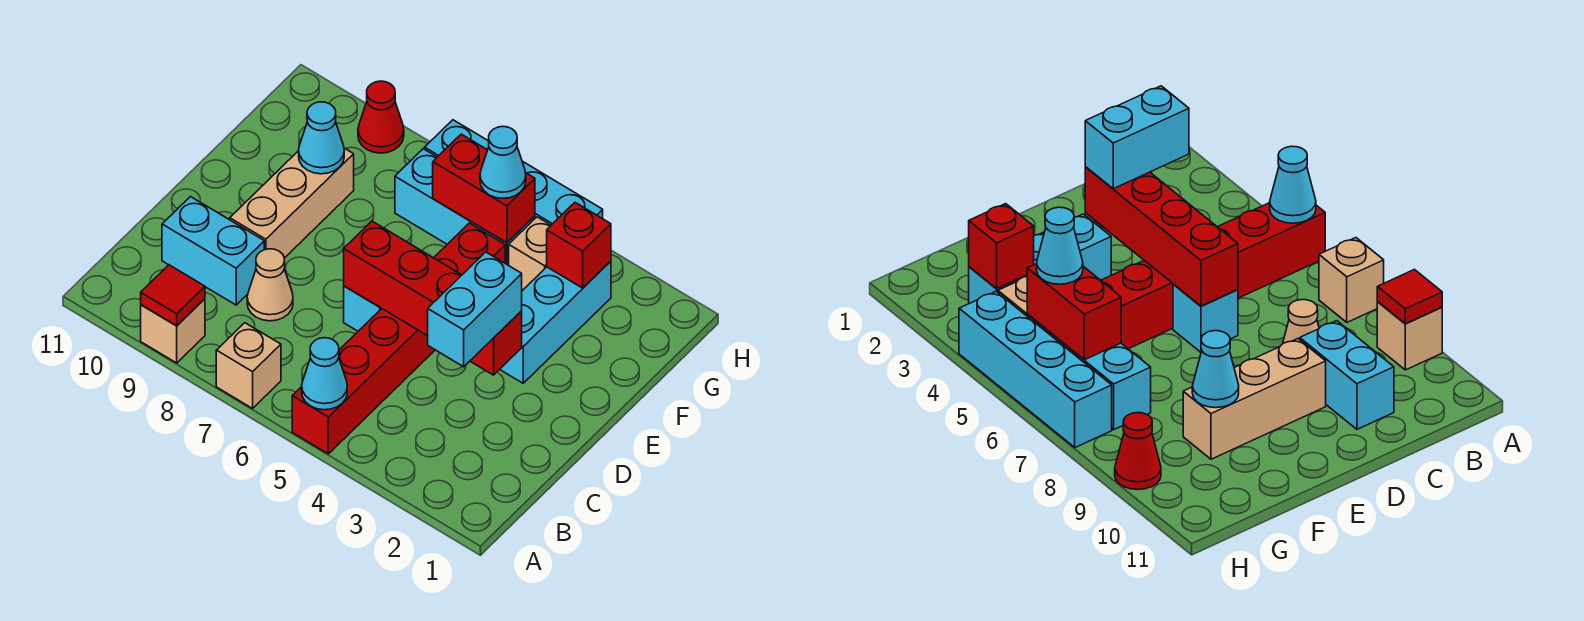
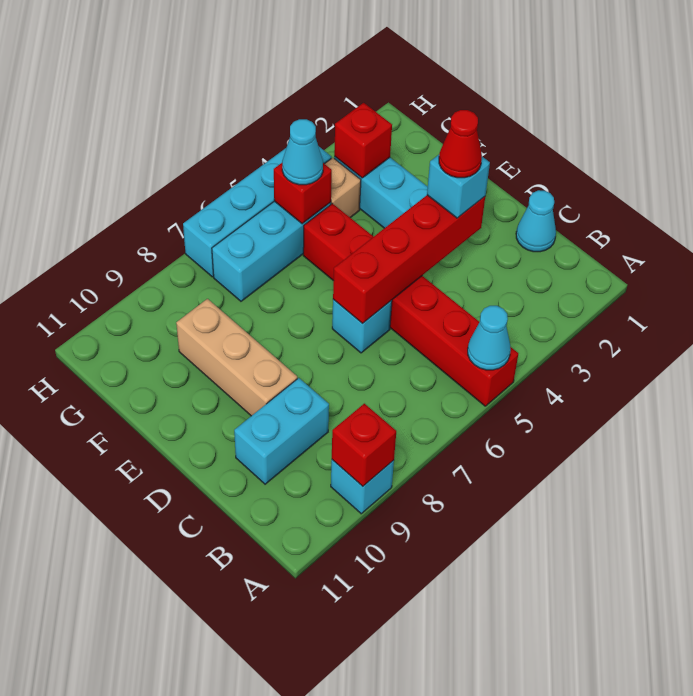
tan brick A7 level 1 -> none
tan brick A9 level 1 -> cyan brick A9 level 1
red tile A9 level 2 -> red brick A9 level 2
cyan brick C3:D3 level 3 -> cyan brick D3 level 3
tan cone C8 level 1 -> none
cyan cone F9 level 2 -> cyan cone C1 level 1
red brick G5:G6 level 2 -> red brick G5 level 2
red cone H9 level 1 -> red cone D3 level 4

